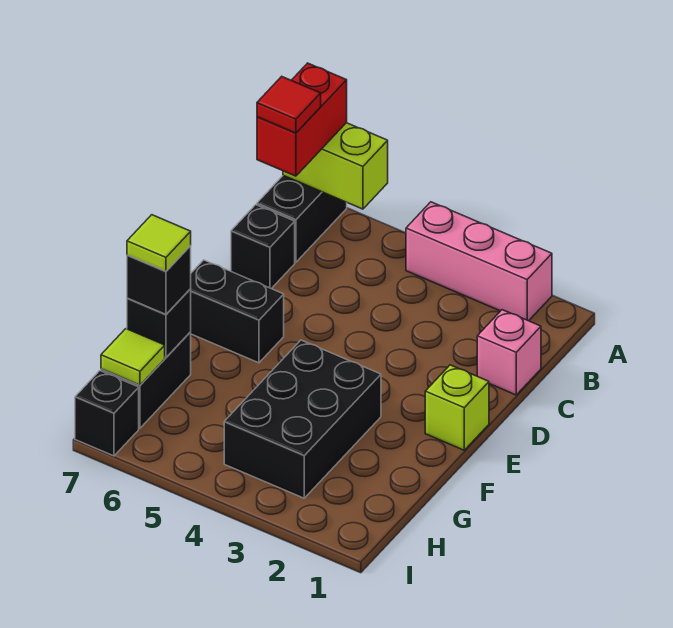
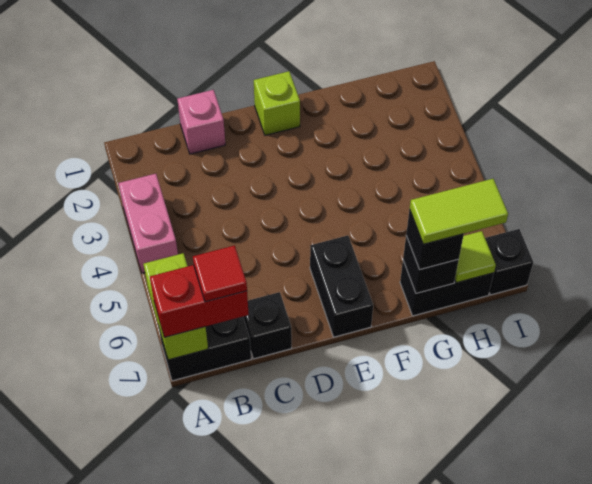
pink brick A2:A4 level 1 -> pink brick A3:A4 level 1
black brick F3:H4 level 1 -> none
lime tile G7 level 4 -> lime tile G7:H7 level 4

